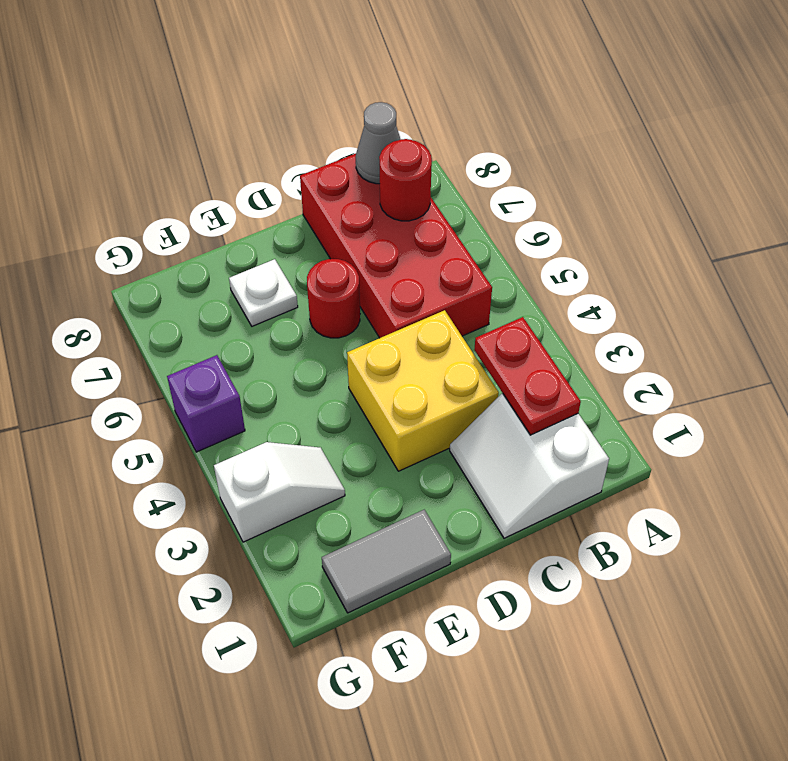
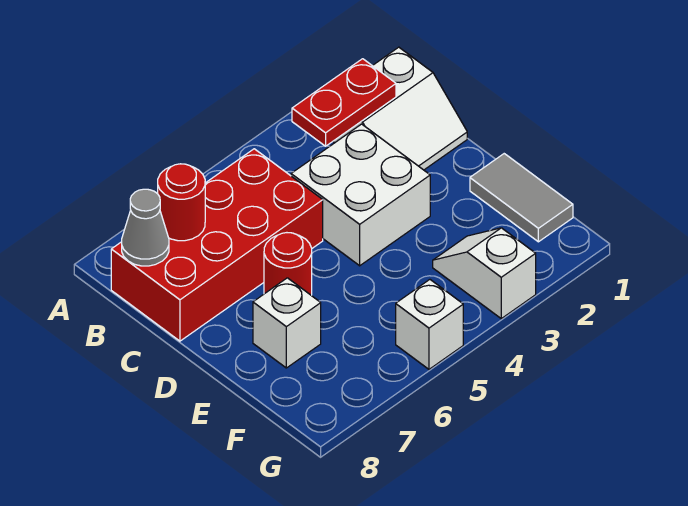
yellow brick C3:D4 level 1 -> white brick C3:D4 level 1
white plate E7 level 1 -> white brick E7 level 1
purple brick G5 level 1 -> white brick G5 level 1

